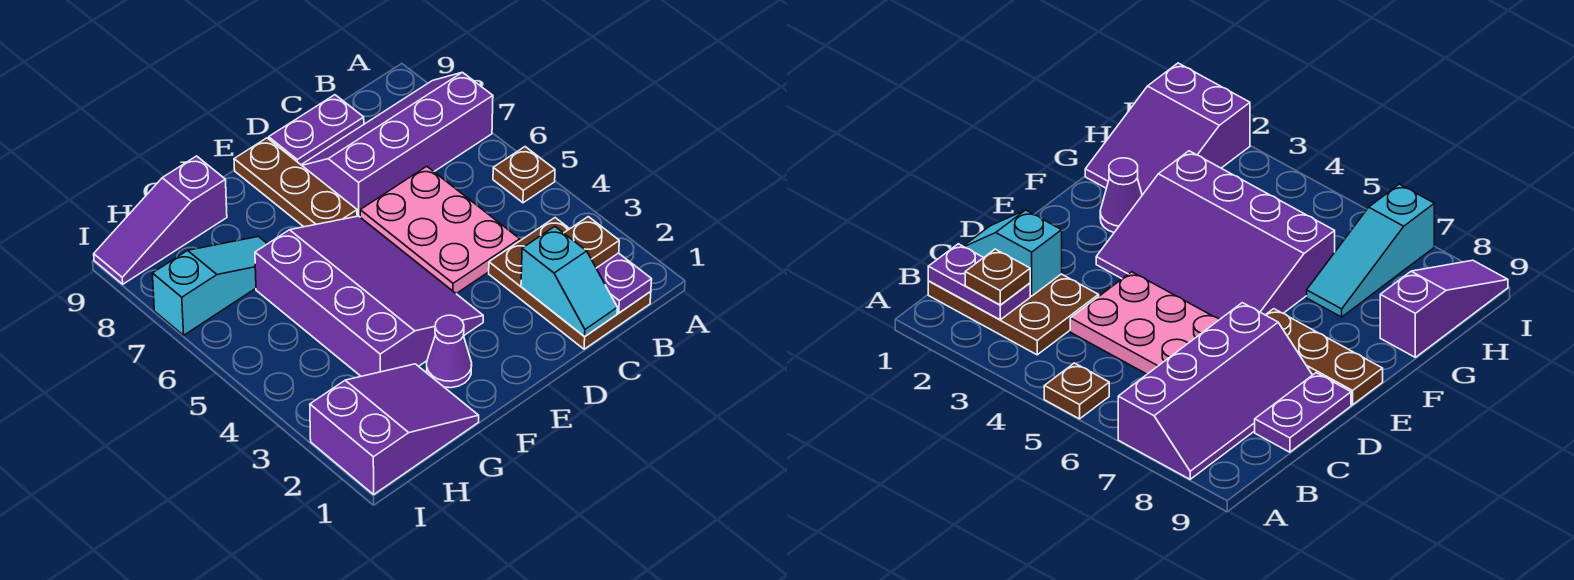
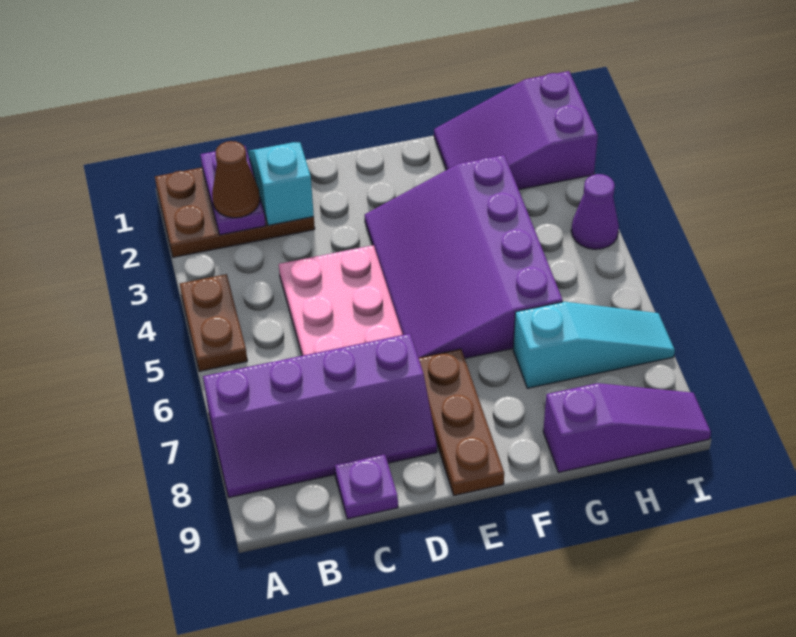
brown plate A5 level 1 -> brown plate A4:A5 level 1
brown plate B1:C3 level 1 -> brown plate A1:C2 level 1
brown plate B2 level 3 -> brown cone B2 level 3
purple plate C9:D9 level 1 -> purple plate C9 level 1
purple cone F2 level 1 -> purple cone I4 level 1
cyan slope G7:I7 level 1 top I -> cyan slope G7:I7 level 1 top G

